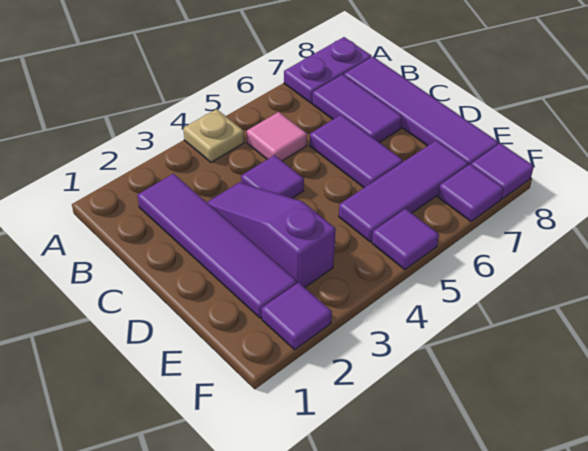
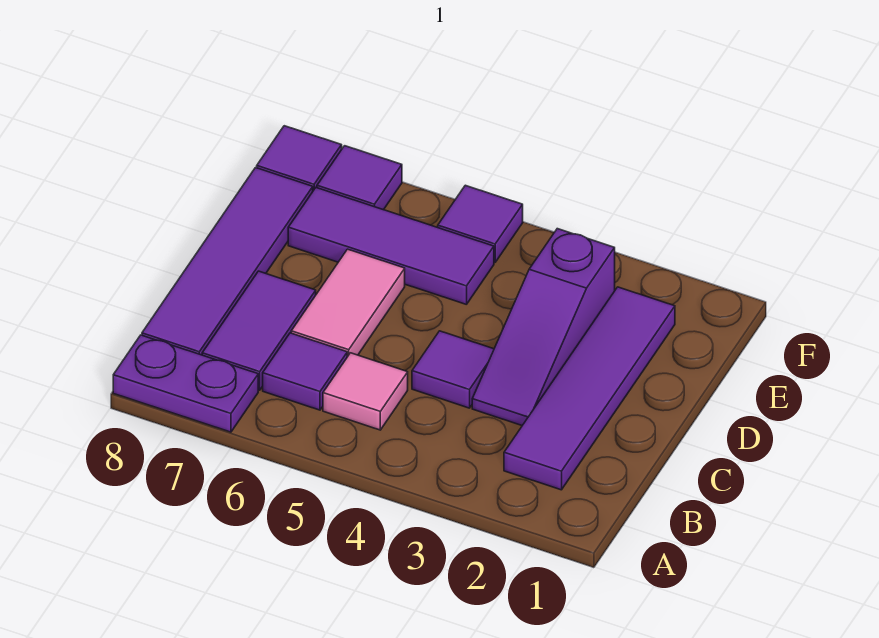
tan plate A4 level 1 -> none
purple tile C6:D6 level 1 -> pink tile C6:D6 level 1
purple tile F2 level 1 -> purple tile B6 level 1

